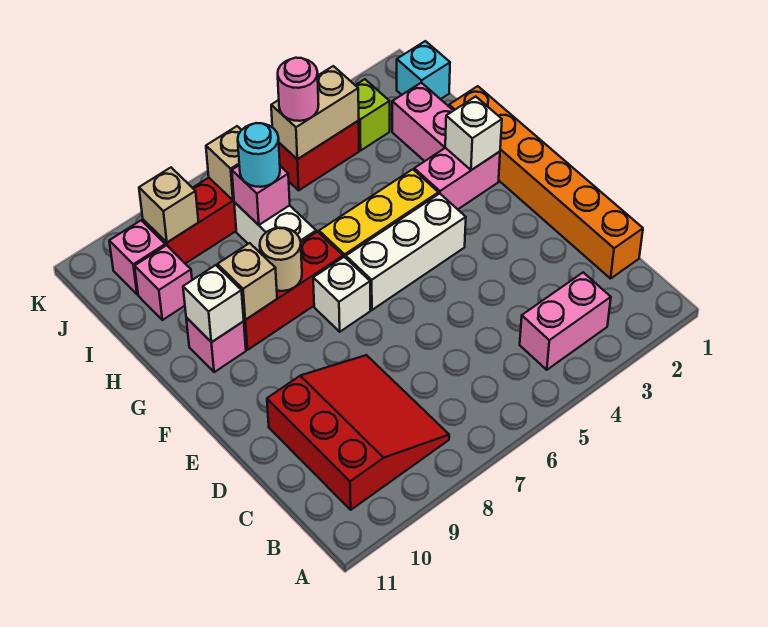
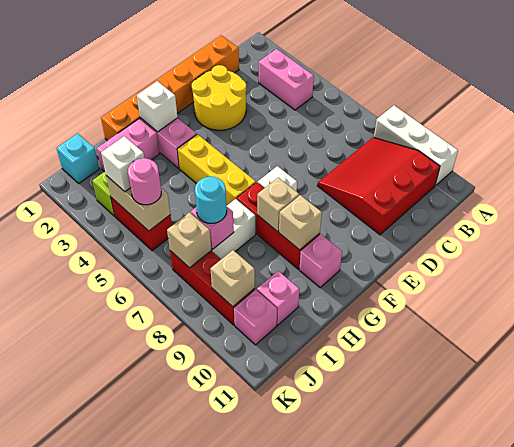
none -> yellow round brick D2:E3 level 1
white brick F4:F6 level 1 -> white brick A8:A10 level 1
tan round brick G8 level 2 -> tan brick G8 level 2
white brick G10 level 2 -> white brick J4 level 3

